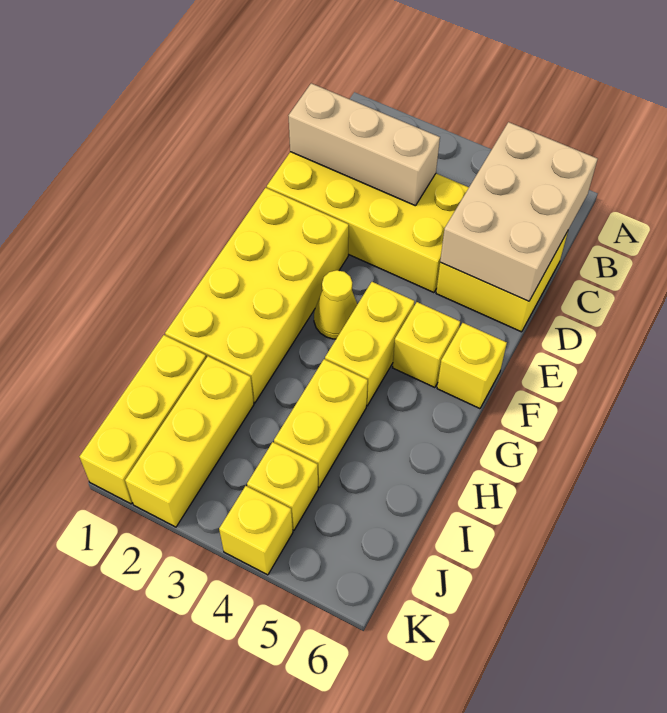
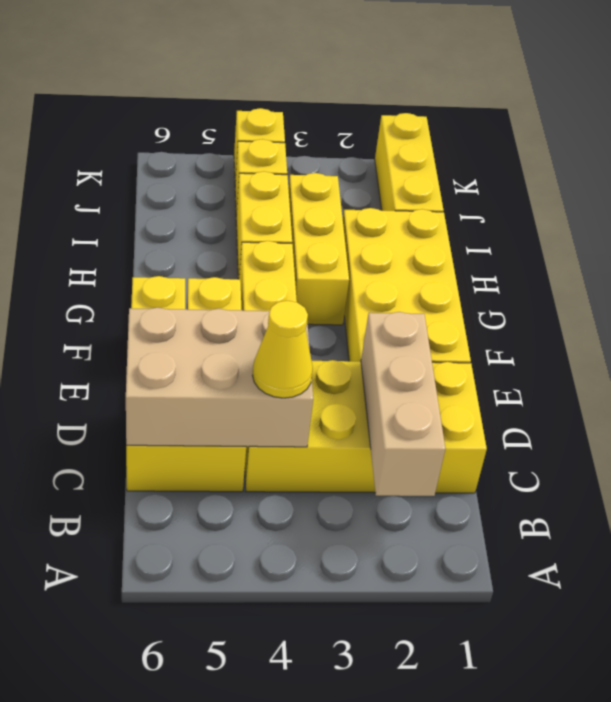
tan brick B5:D6 level 2 -> tan brick C4:D6 level 2
tan brick C1:C3 level 2 -> tan brick B2:D2 level 2
yellow cone F3 level 1 -> yellow cone C4 level 3
yellow brick I2:K2 level 1 -> yellow brick G3:I3 level 1

